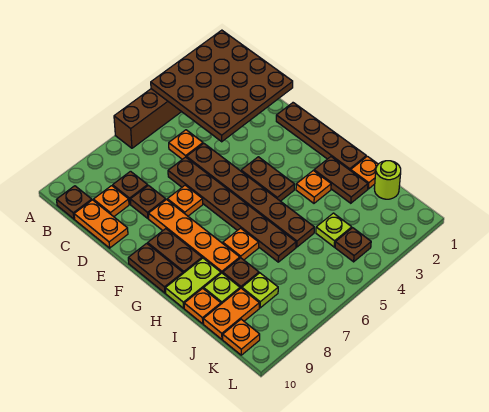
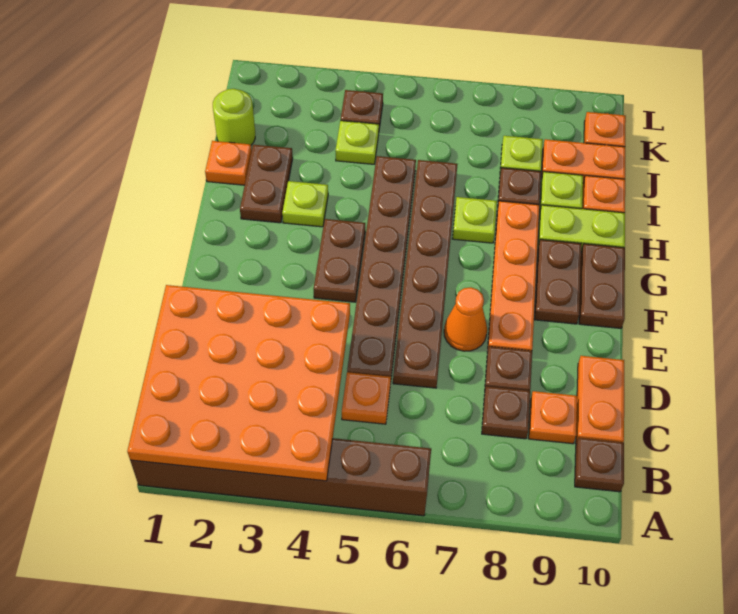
brown plate A1:D4 level 2 -> orange plate A1:D4 level 2
brown plate E1:H1 level 1 -> none
orange plate E7 level 1 -> orange cone E7 level 1
orange plate H3 level 1 -> lime plate H3 level 1
orange plate H7 level 1 -> lime plate H7 level 1

